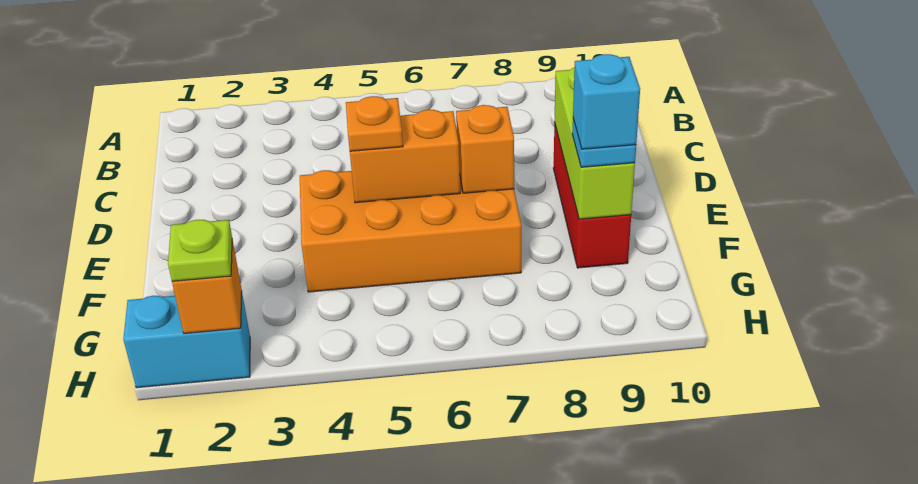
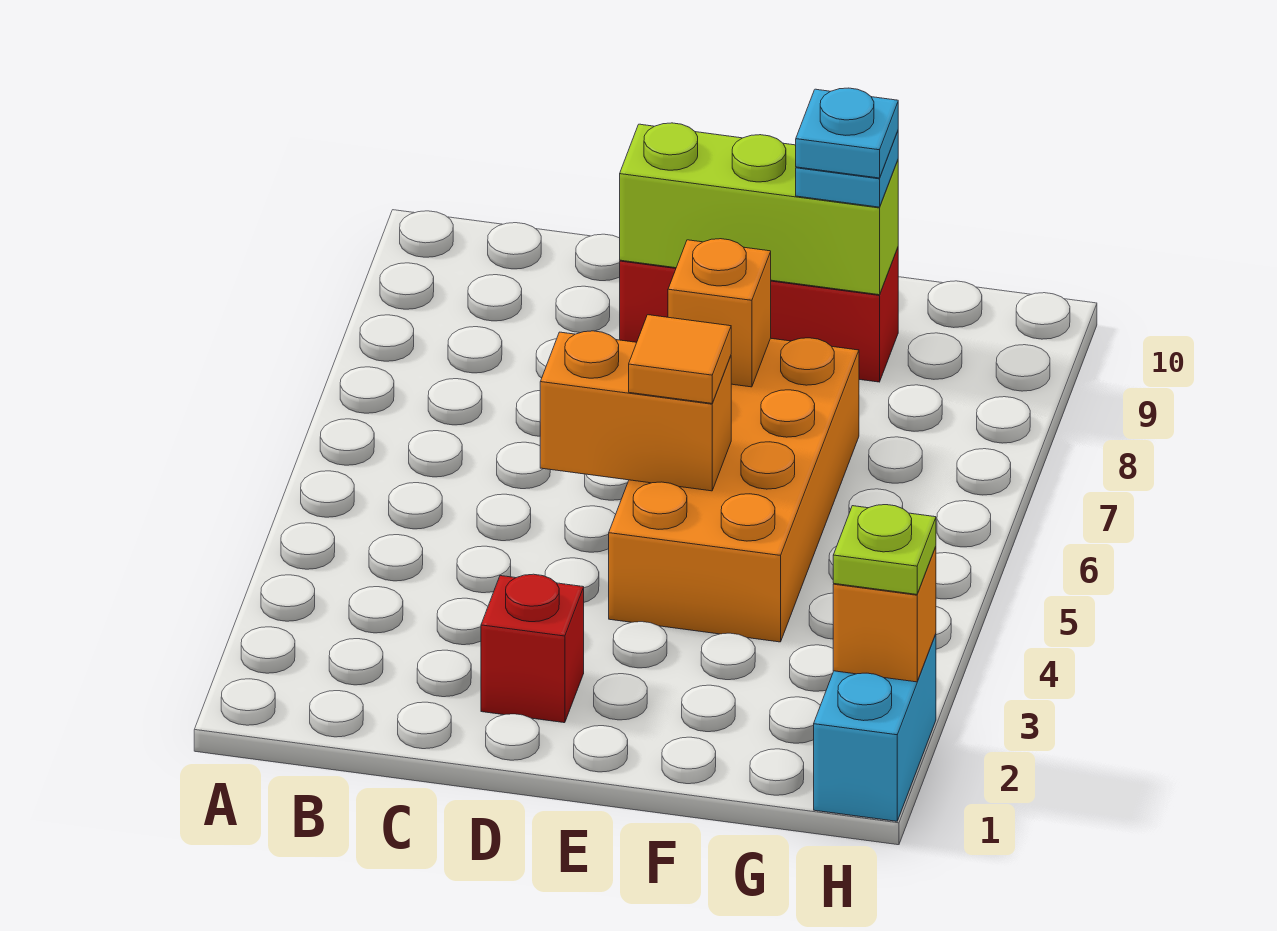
none -> red brick D2 level 1
orange brick E5:E6 level 2 -> orange brick D5:E5 level 2
orange plate E5 level 3 -> orange tile E5 level 3
cyan brick F9 level 4 -> cyan plate F9 level 4

